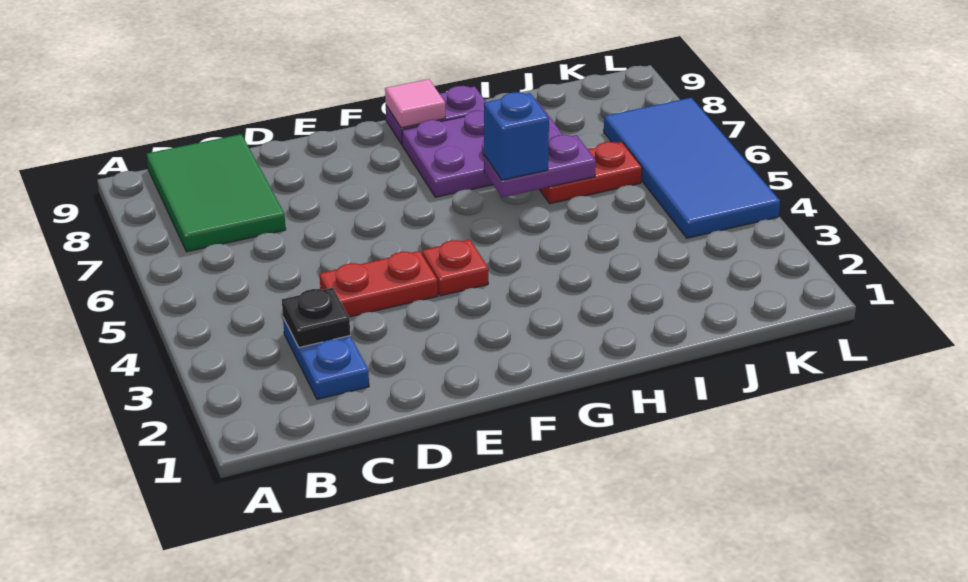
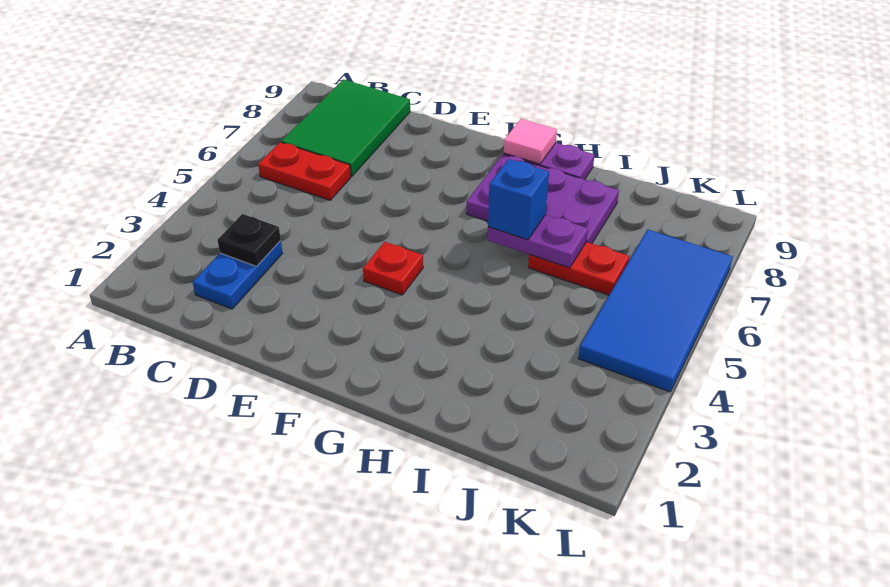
red plate D4:E4 level 1 -> red plate B6:C6 level 1

